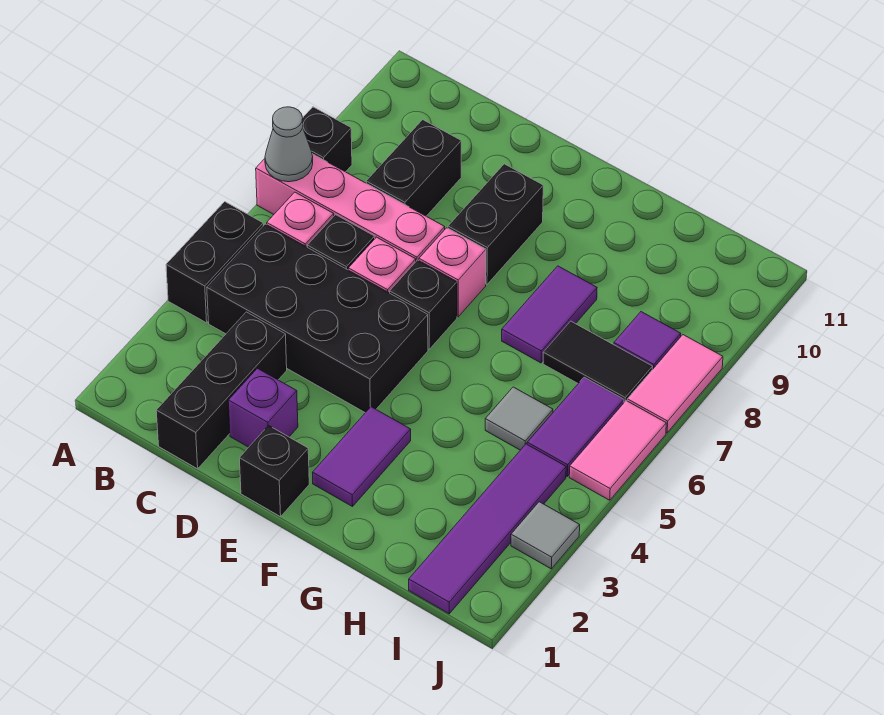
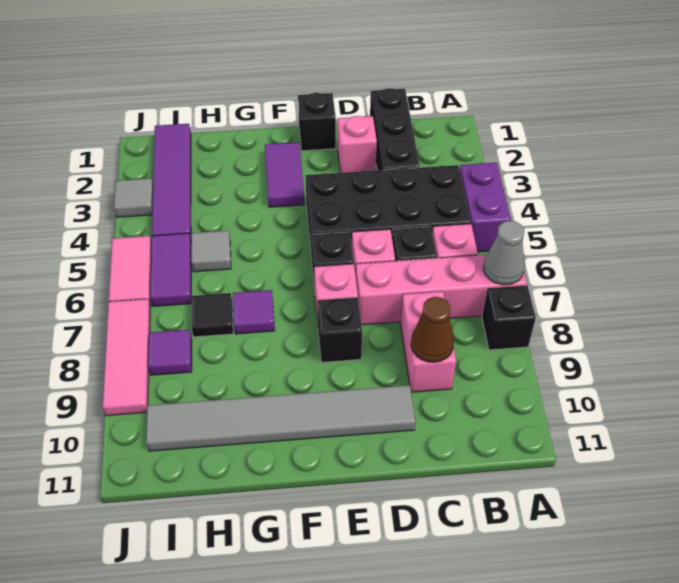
black brick A4:A5 level 1 -> purple brick A4:A5 level 1
black brick C8:C9 level 1 -> pink brick C8:C9 level 1
none -> brown cone C9 level 2
purple brick D2 level 1 -> pink brick D2 level 1
none -> grey tile D10:I10 level 1
black brick E8:E9 level 1 -> black brick E8 level 1
purple tile G7:G8 level 1 -> purple tile G7 level 1
black tile H7:I7 level 1 -> black tile H7 level 1
pink tile J7:J8 level 1 -> pink tile J7:J9 level 1

